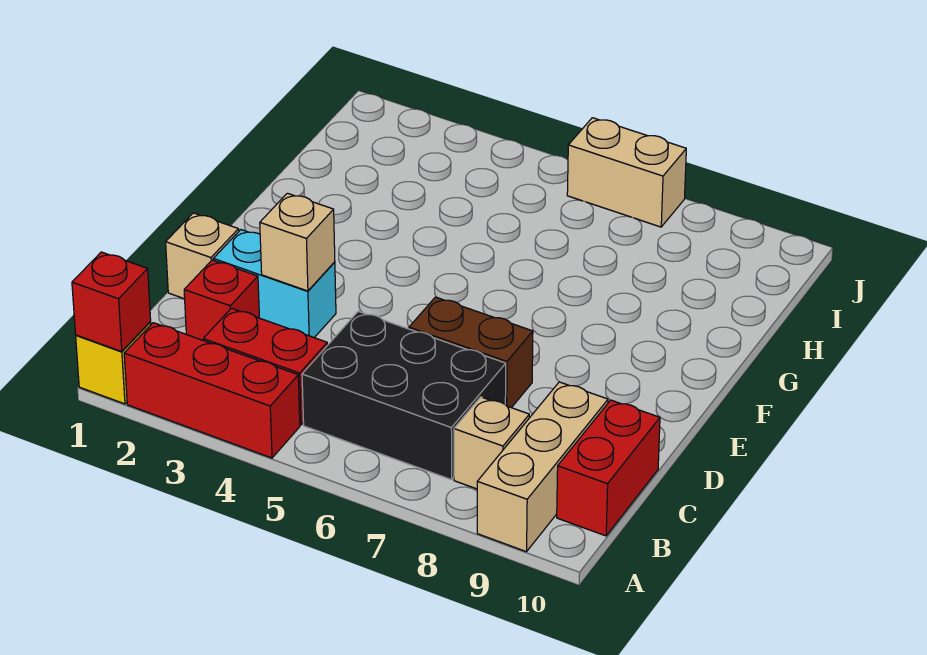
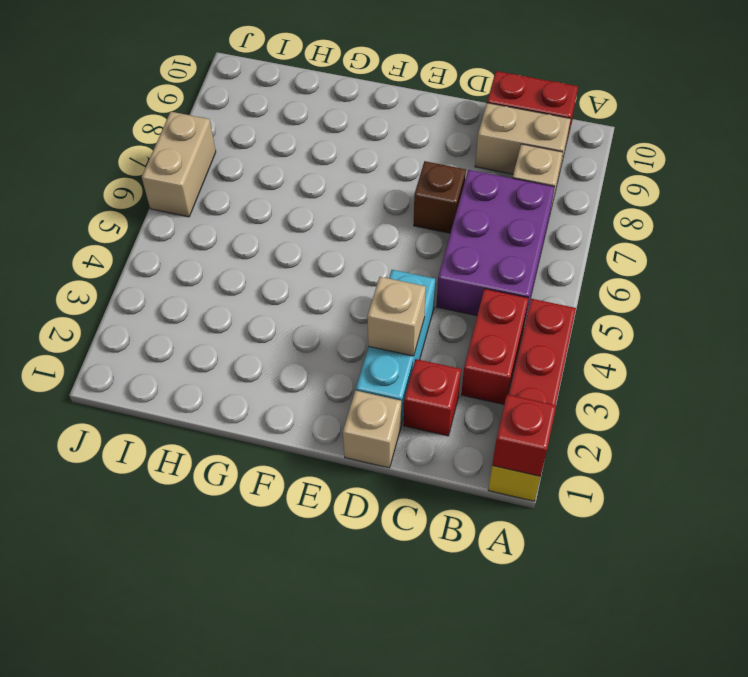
tan brick A9:C9 level 1 -> tan brick B9:C9 level 1
black brick B5:C7 level 1 -> purple brick B5:C7 level 1
cyan brick D2:D3 level 1 -> cyan brick D2:D4 level 1
brown brick D6:D7 level 1 -> brown brick D7 level 1

